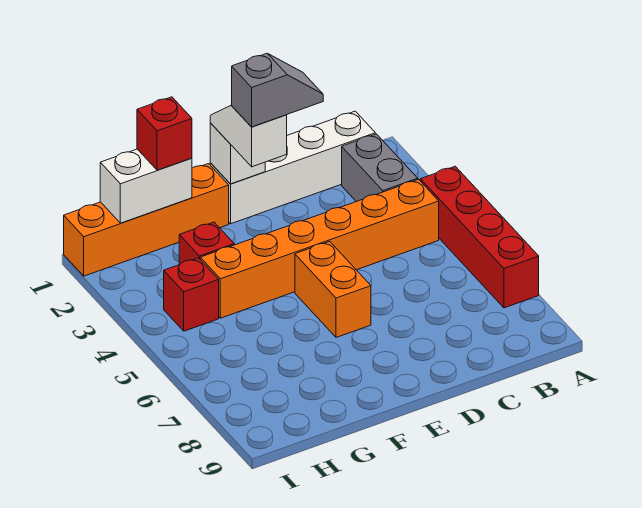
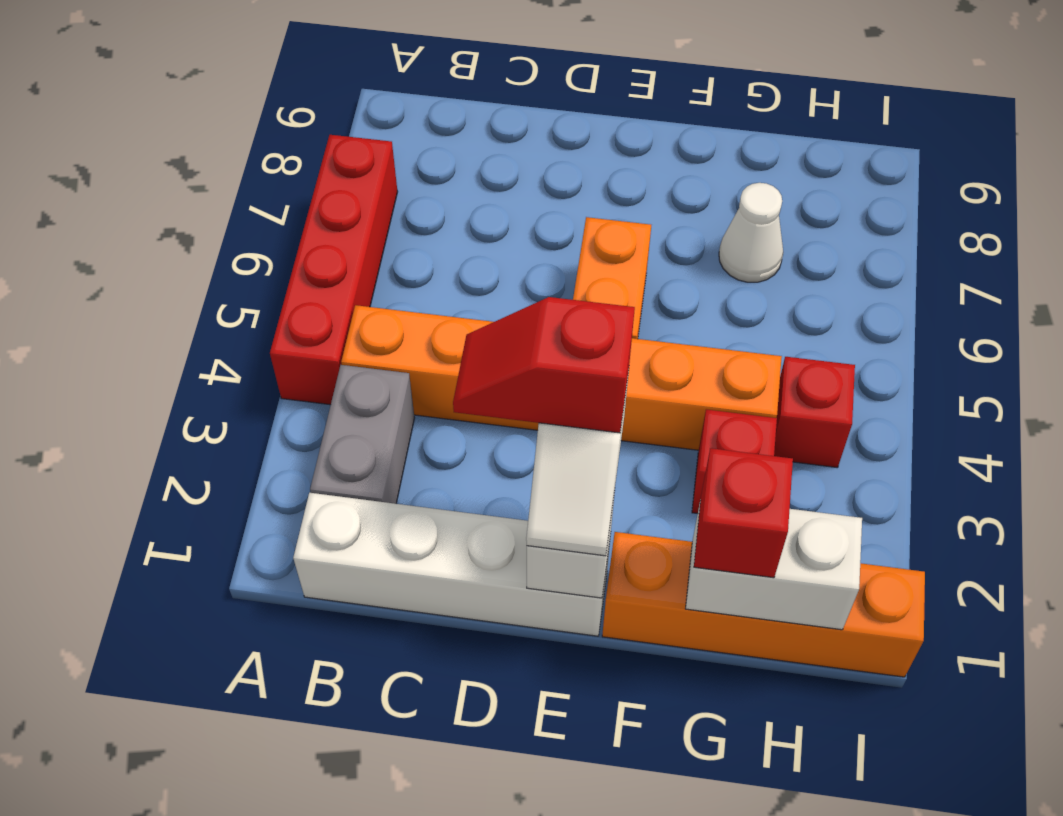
grey slope D2:E2 level 4 top E -> red slope D2:E2 level 4 top E
none -> white cone G7 level 1

